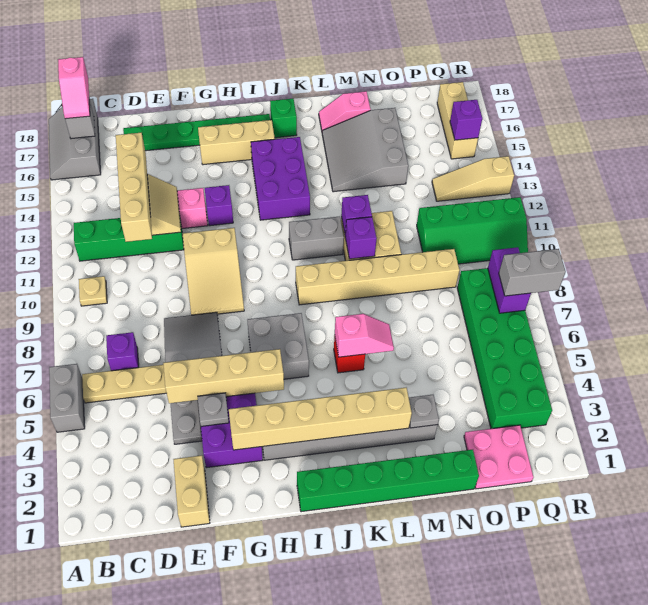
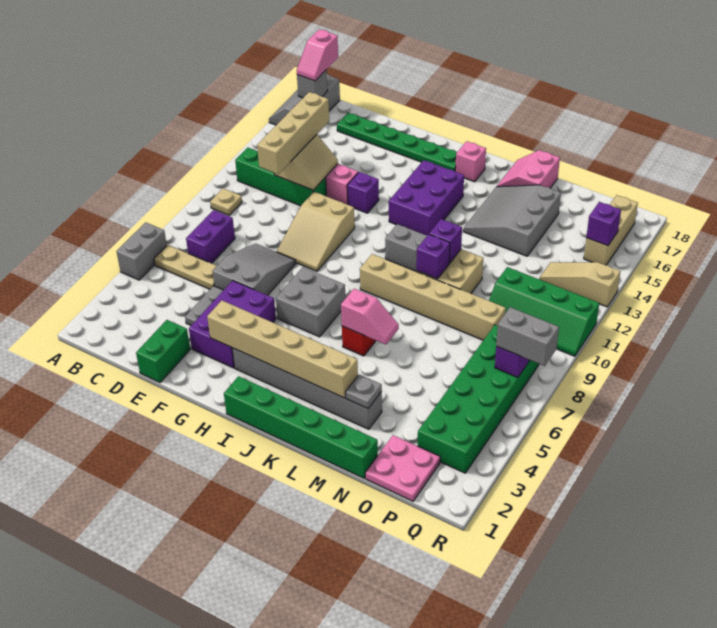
purple brick C7 level 1 -> purple brick C7:C8 level 1
tan brick E1:E2 level 1 -> green brick E1:E2 level 1
tan brick E5:H5 level 2 -> none
grey plate F4 level 2 -> none
tan brick G16:I16 level 1 -> none
green brick J17 level 1 -> pink brick J17 level 1
pink slope L17:M17 level 1 top M -> pink slope L17:M18 level 1 top M

